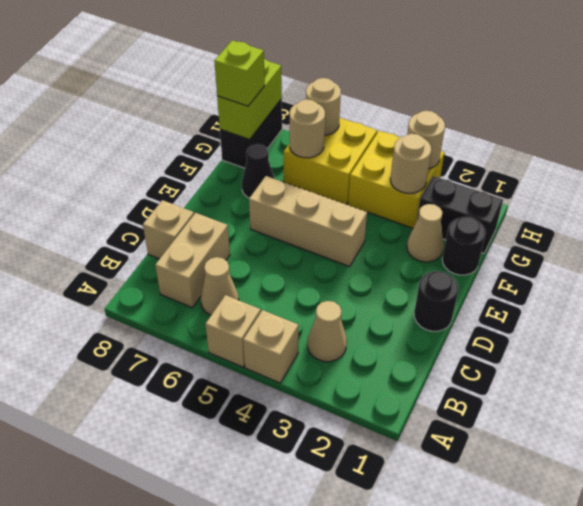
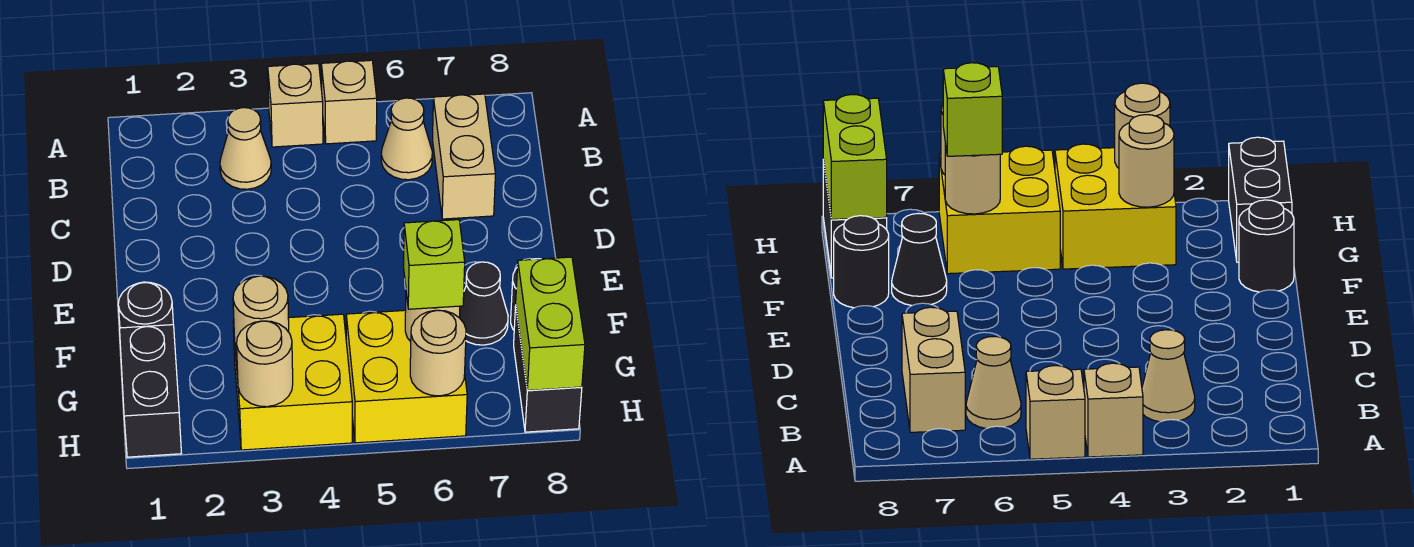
tan brick C8 level 1 -> none
black round brick D1 level 1 -> black round brick F8 level 1
tan brick E4:E6 level 1 -> none
tan cone F2 level 1 -> none
black brick G1:G2 level 1 -> black brick G1:H1 level 1
lime brick G8 level 3 -> lime brick G6 level 3

